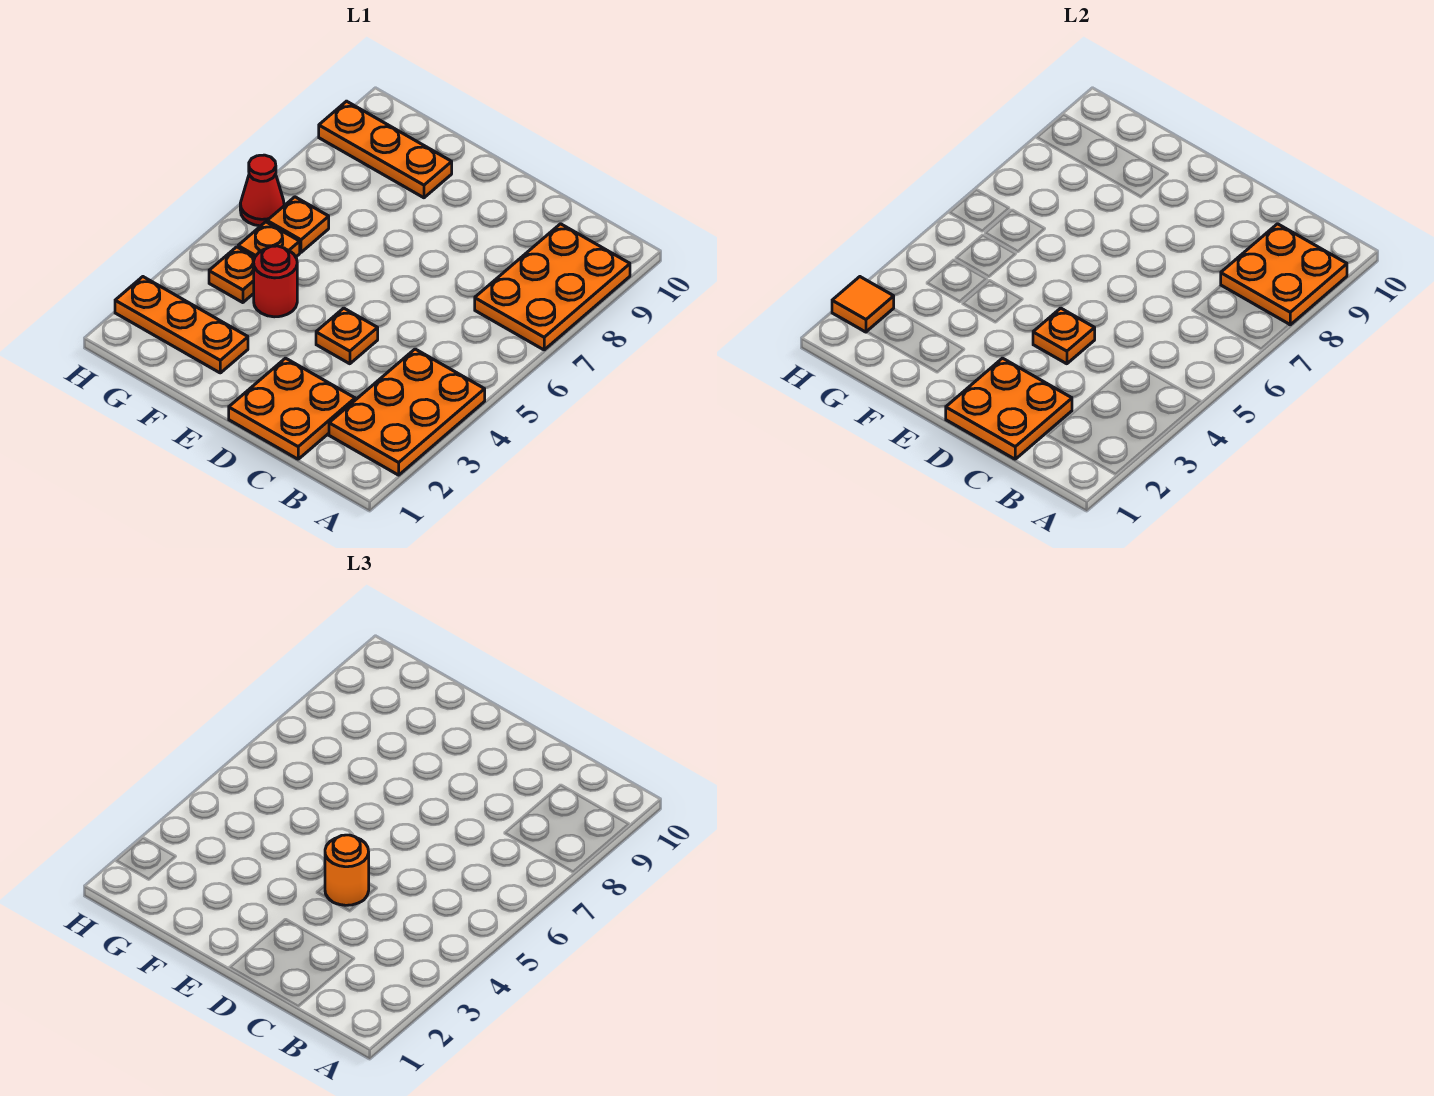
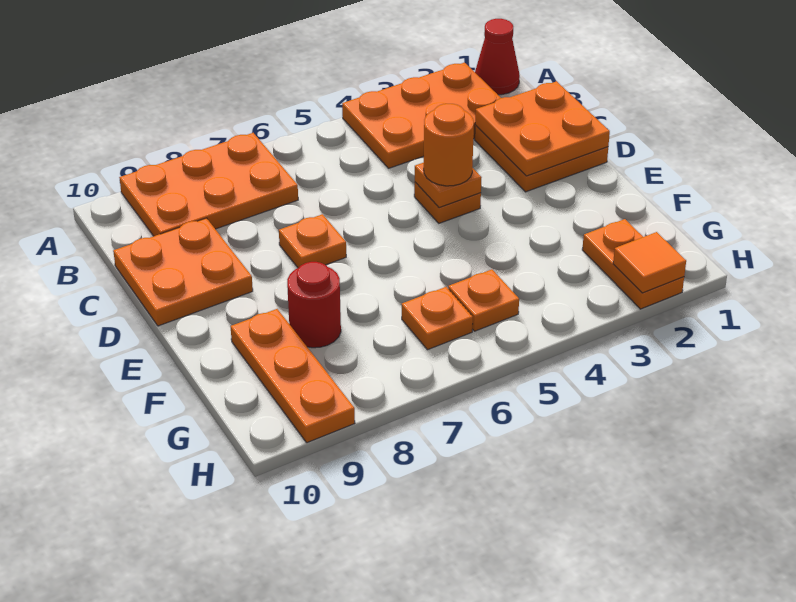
orange plate A8:B9 level 2 -> orange plate C9:D10 level 1
orange plate F2:H2 level 1 -> orange plate G2:H2 level 1
red round brick F4 level 1 -> red round brick F8 level 1
orange plate G4 level 1 -> orange plate D7 level 1
red cone H6 level 1 -> red cone A1 level 1

